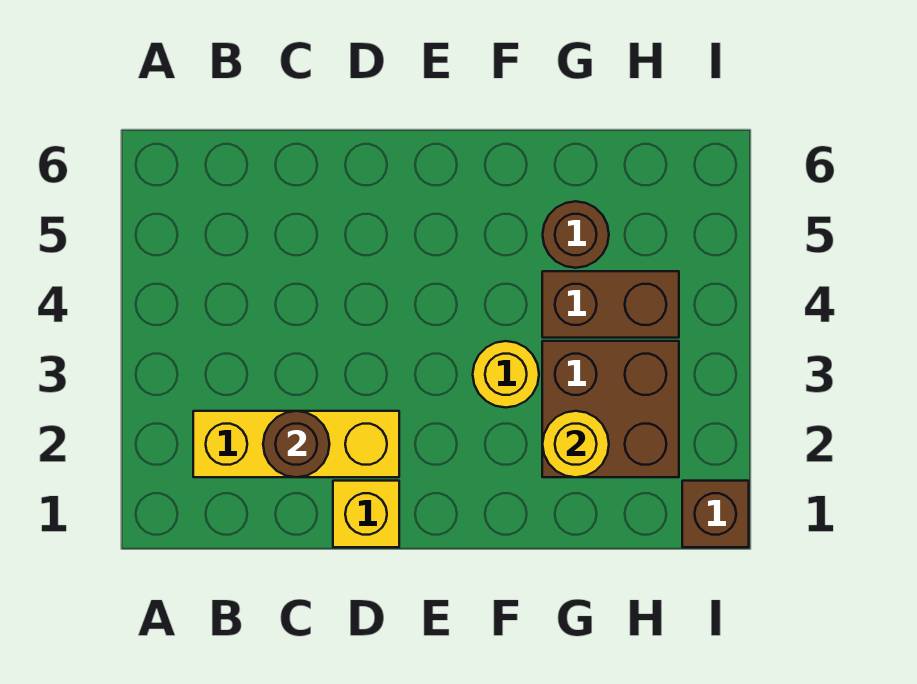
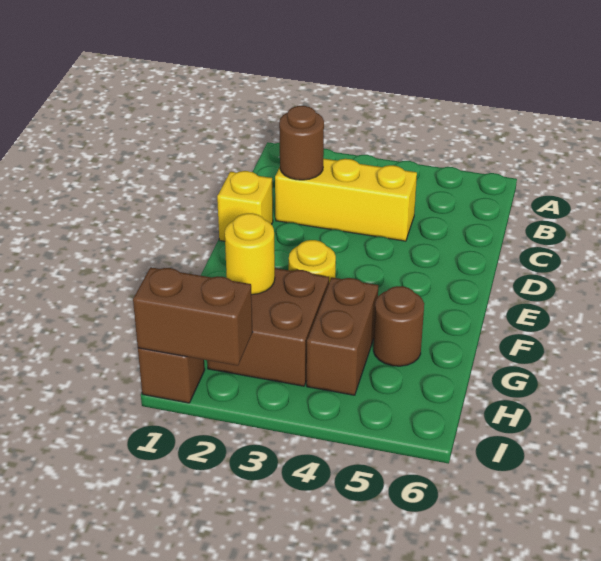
yellow brick B2:D2 level 1 -> yellow brick C2:C4 level 1
none -> brown brick I1:I2 level 2

